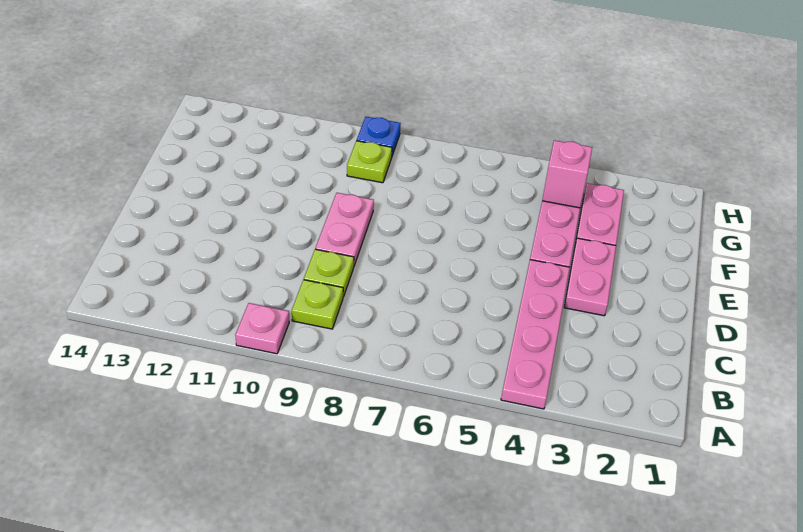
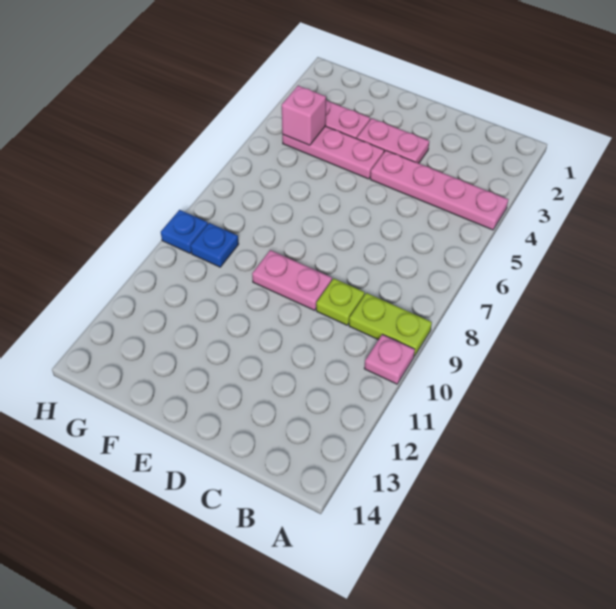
lime plate B9 level 1 -> lime plate A9:B9 level 1
lime plate G9 level 1 -> blue plate G9 level 1

